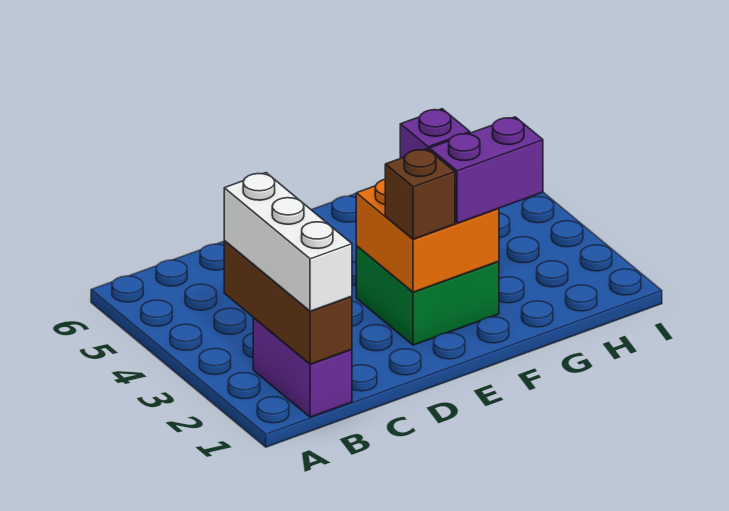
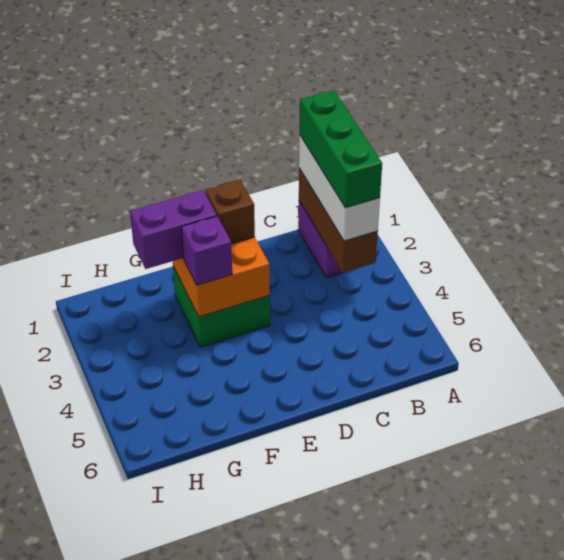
none -> green brick B1:B3 level 4

